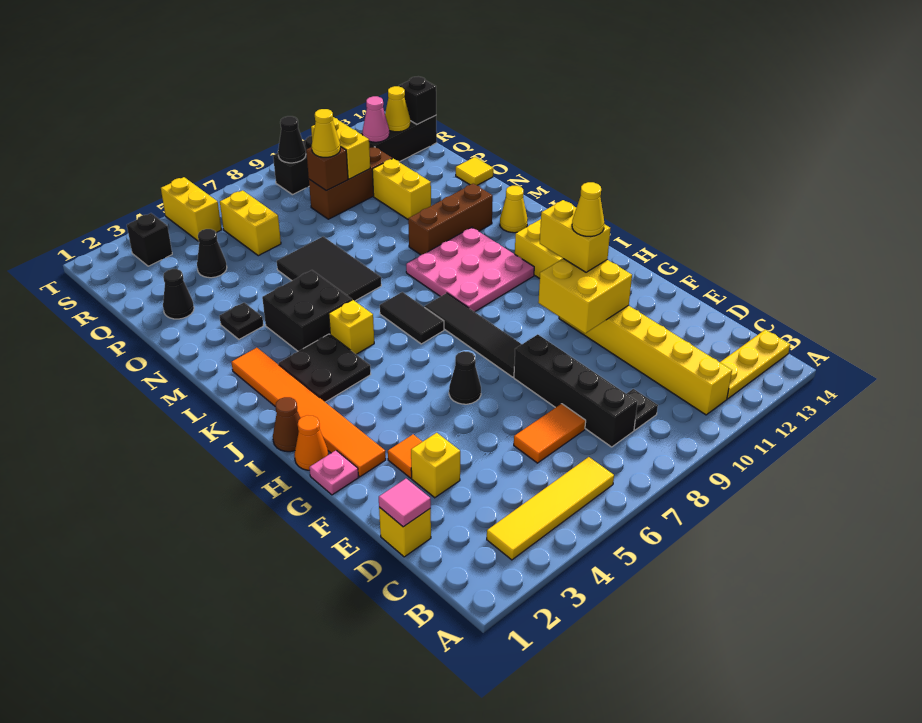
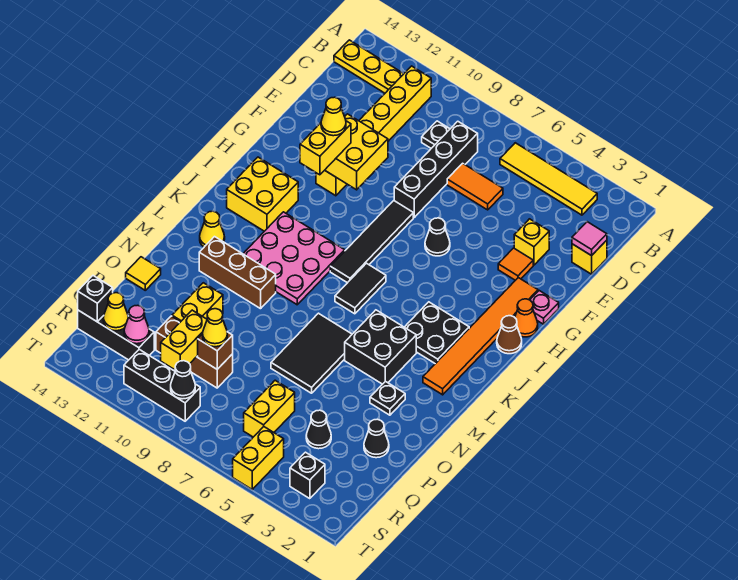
yellow brick K5 level 1 -> none

